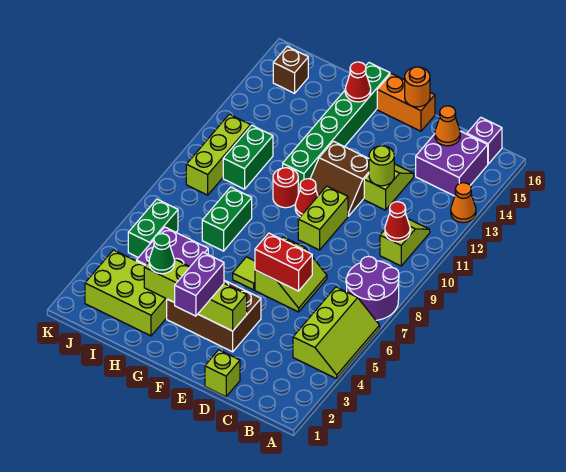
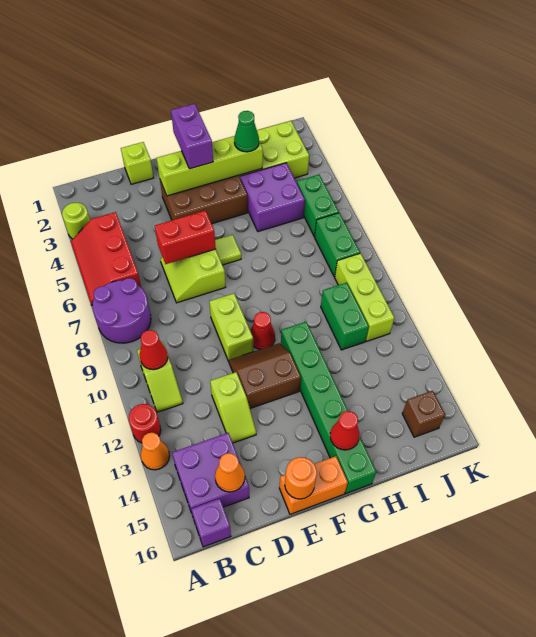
lime slope A4:B6 level 1 top B -> red slope A4:B6 level 1 top B
lime round brick D12 level 2 -> lime round brick A3 level 1
red round brick G10 level 1 -> red round brick A12 level 1
green brick H7:H8 level 1 -> green brick J7:J8 level 1

